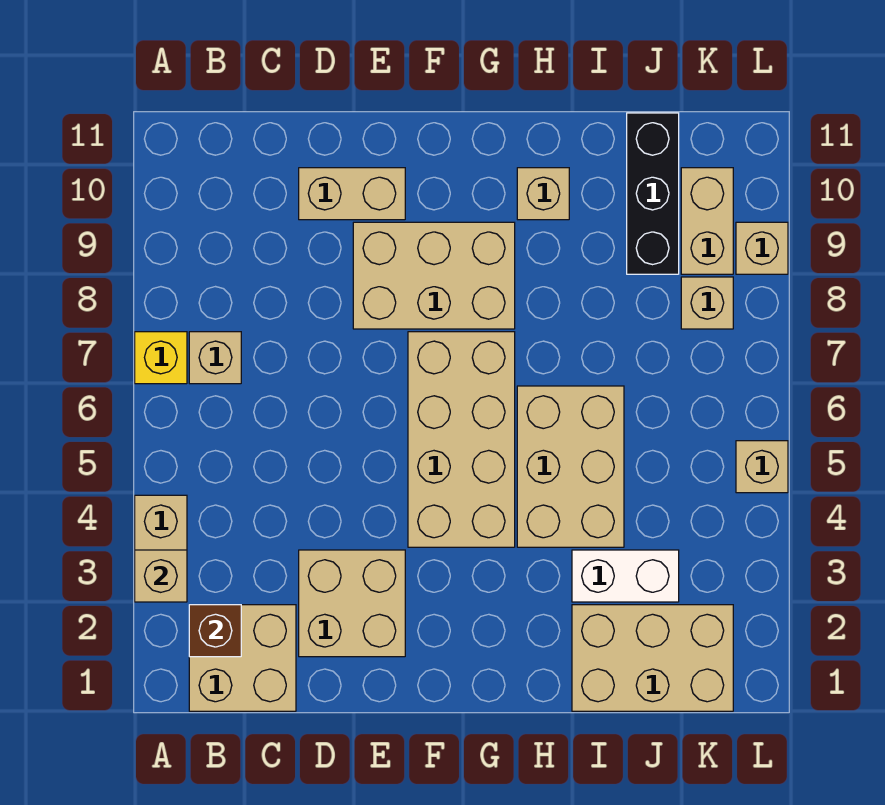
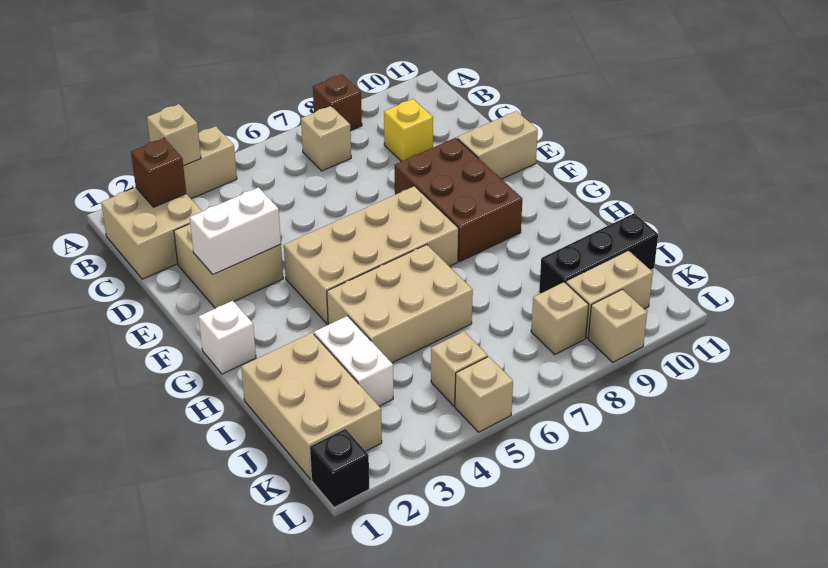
yellow brick A7 level 1 -> yellow brick C9 level 1
none -> brown brick A8 level 1
tan brick D10:E10 level 1 -> tan brick E10:E11 level 1
none -> white brick E2:E3 level 2
tan brick E8:G9 level 1 -> brown brick E8:G9 level 1
none -> white brick G1 level 1
tan brick H10 level 1 -> tan brick K5 level 1
none -> black brick L1 level 1

